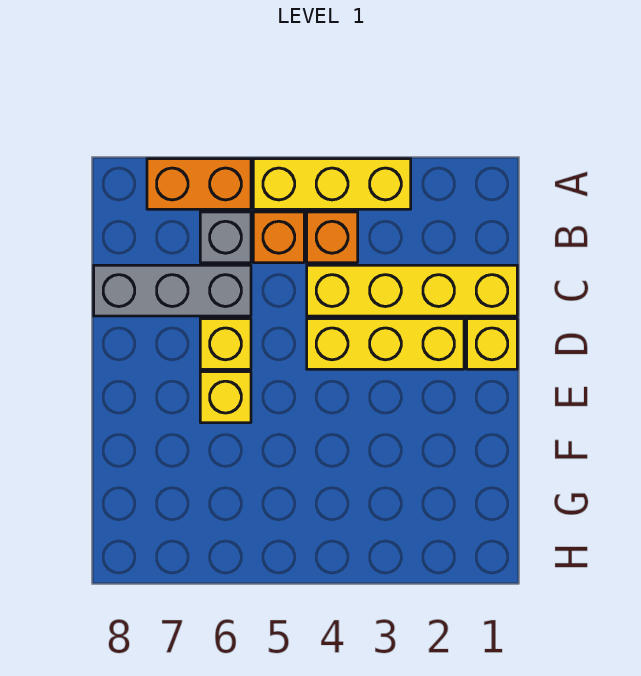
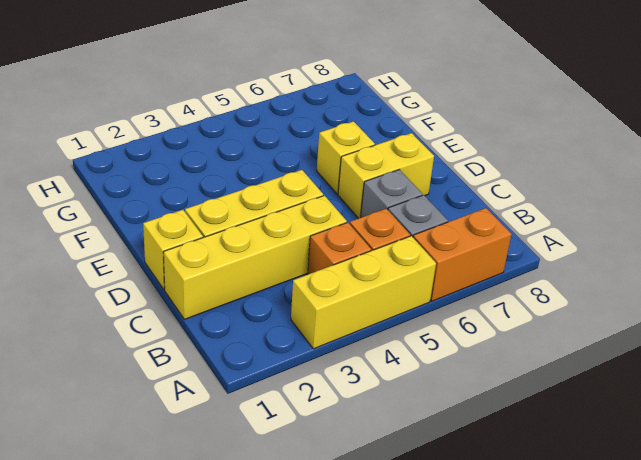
grey brick C6:C8 level 1 -> grey brick C6 level 1
yellow brick D6 level 1 -> yellow brick D6:D7 level 1

